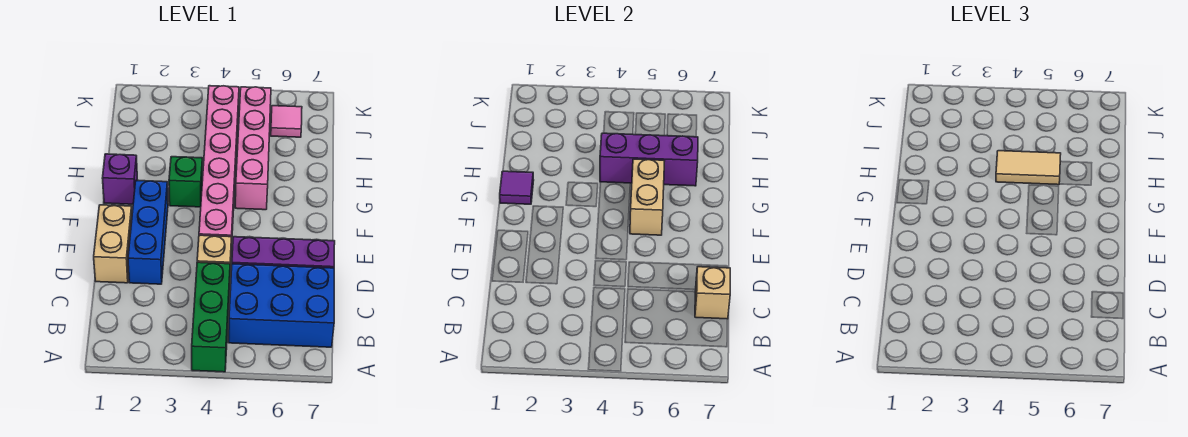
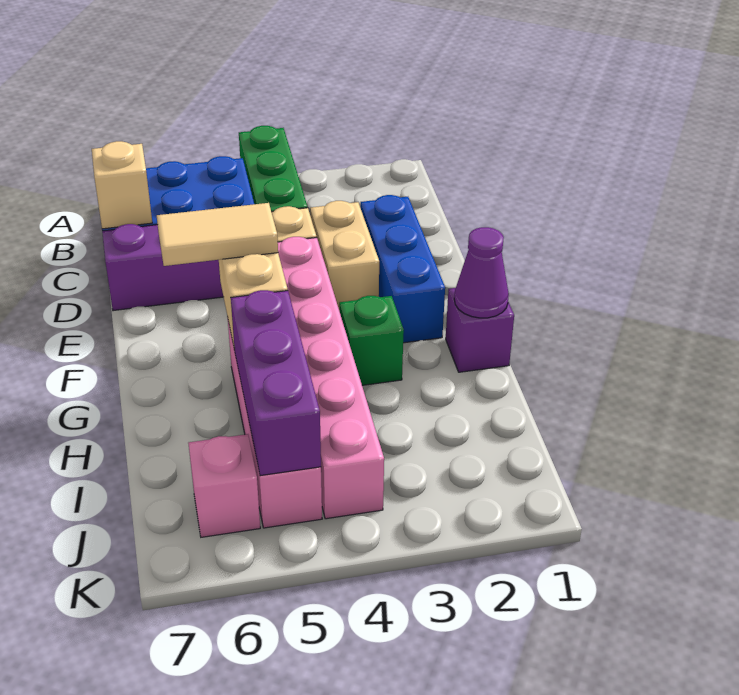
tan brick D1:E1 level 1 -> tan brick D3:E3 level 1
purple tile G1 level 2 -> purple cone G1 level 2
purple brick H4:H6 level 2 -> purple brick H5:J5 level 2
tan tile H4:H5 level 3 -> tan tile F5:F6 level 3
pink tile J6 level 1 -> pink brick J6 level 1

